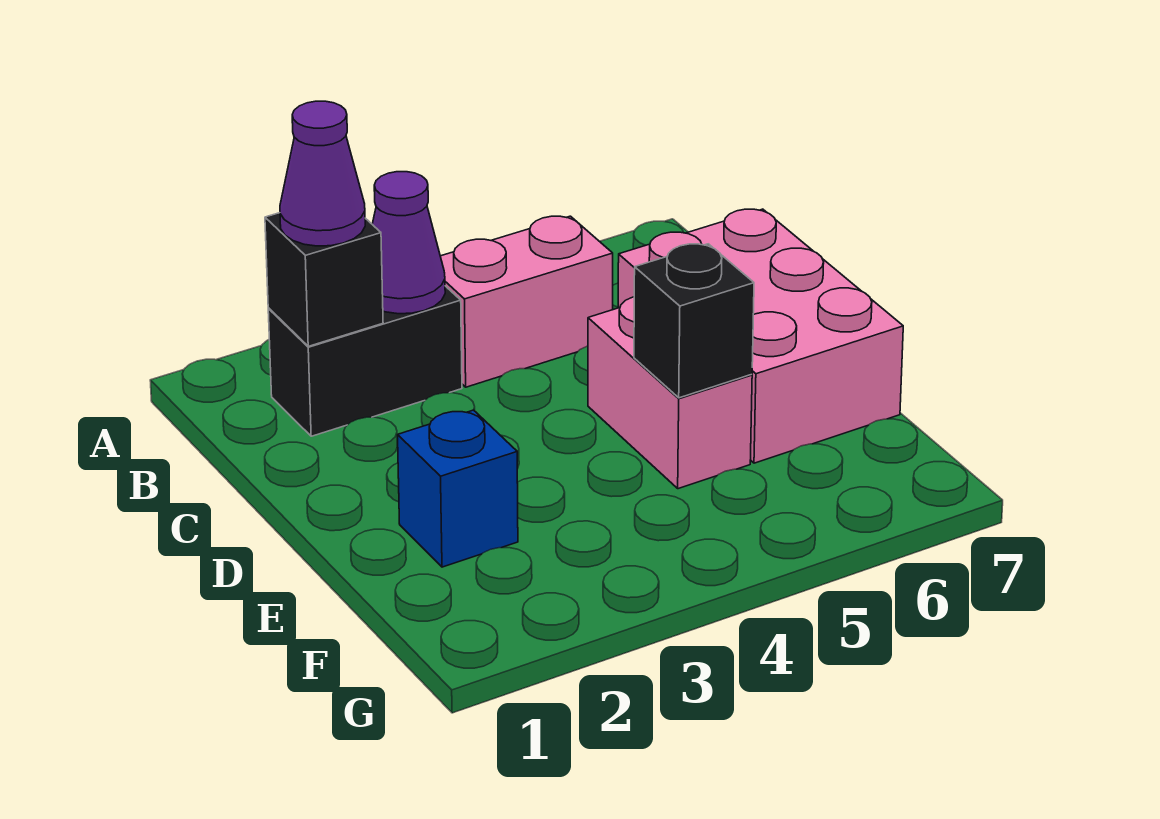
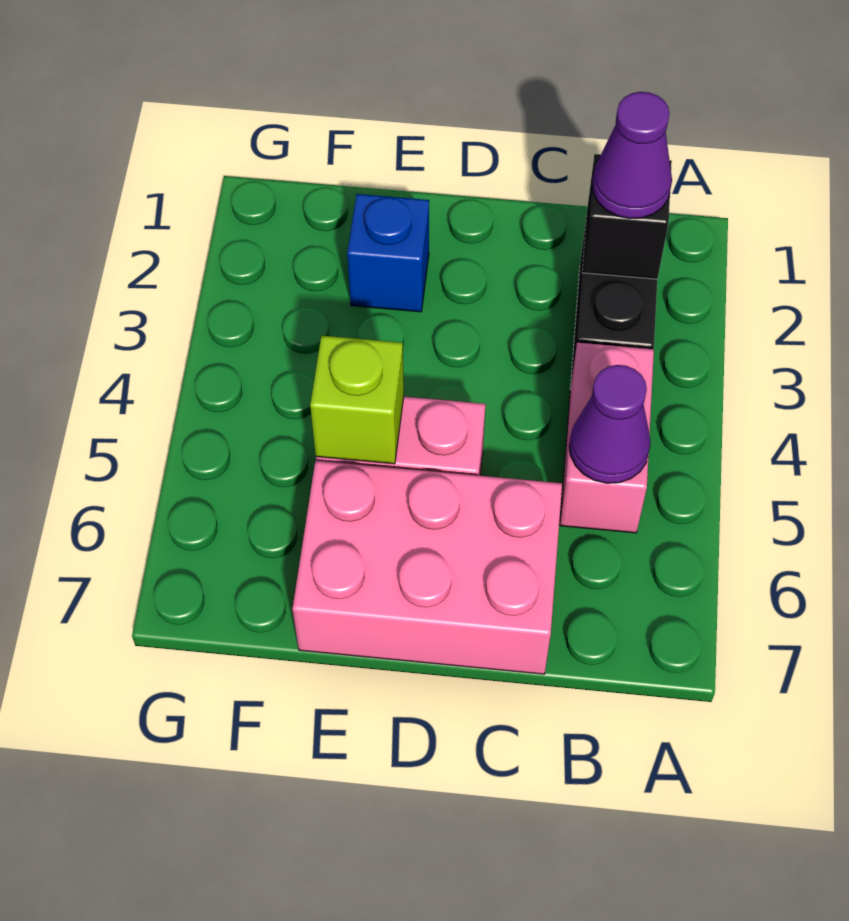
purple cone B3 level 2 -> purple cone B5 level 2
black brick E5 level 2 -> lime brick E5 level 2

